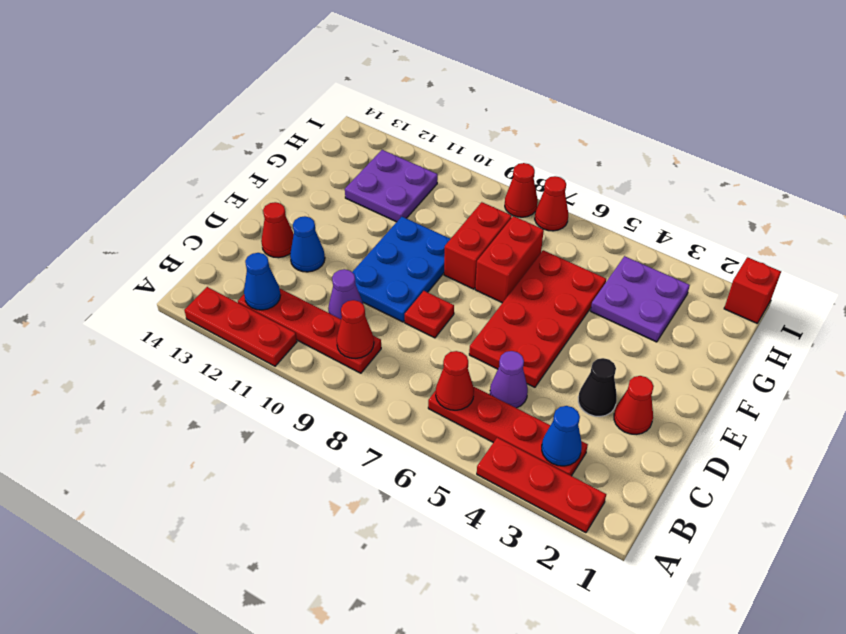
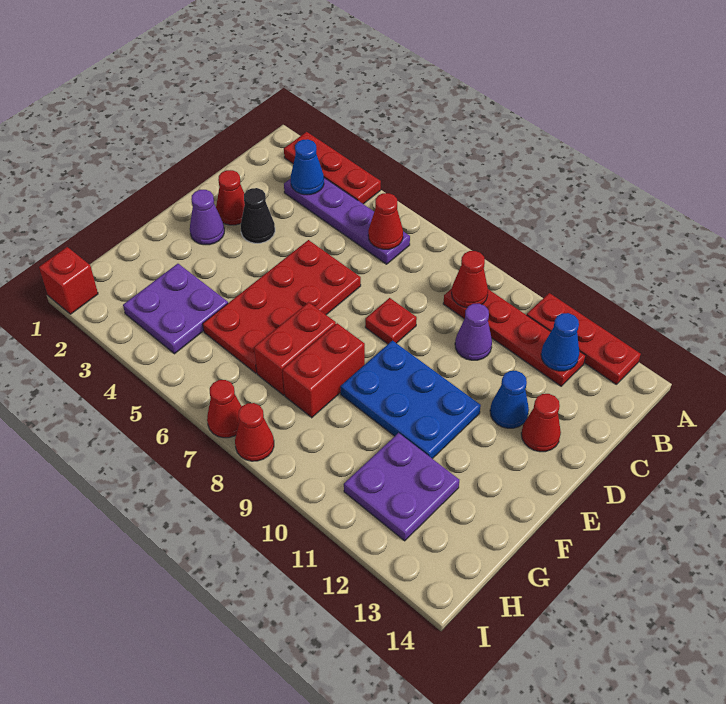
red plate B3:B6 level 1 -> purple plate B3:B6 level 1
purple cone C5 level 1 -> purple cone E2 level 1
blue plate D9:F10 level 1 -> blue plate E9:F11 level 1

